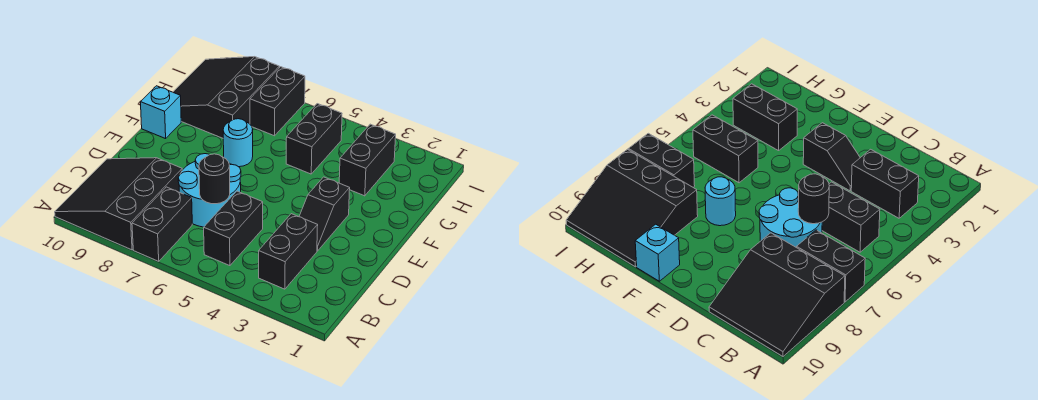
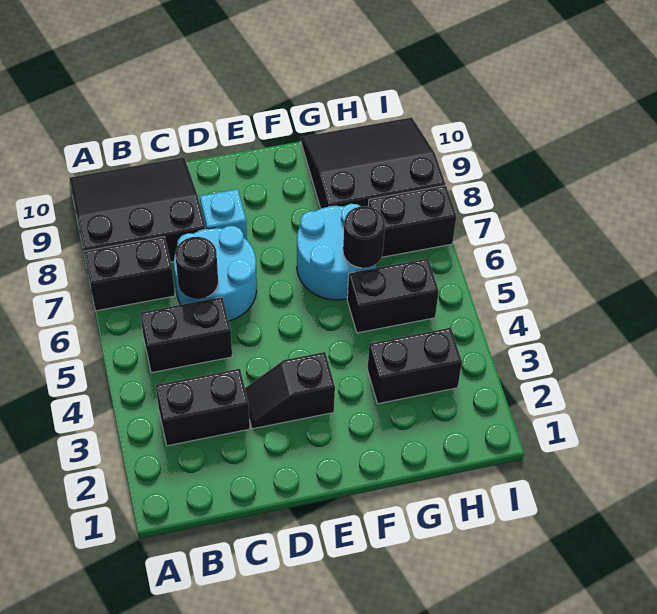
cyan round brick F7 level 1 -> cyan round brick F6:G7 level 1
cyan brick F10 level 1 -> cyan brick D8 level 1
none -> black round brick G6 level 2

